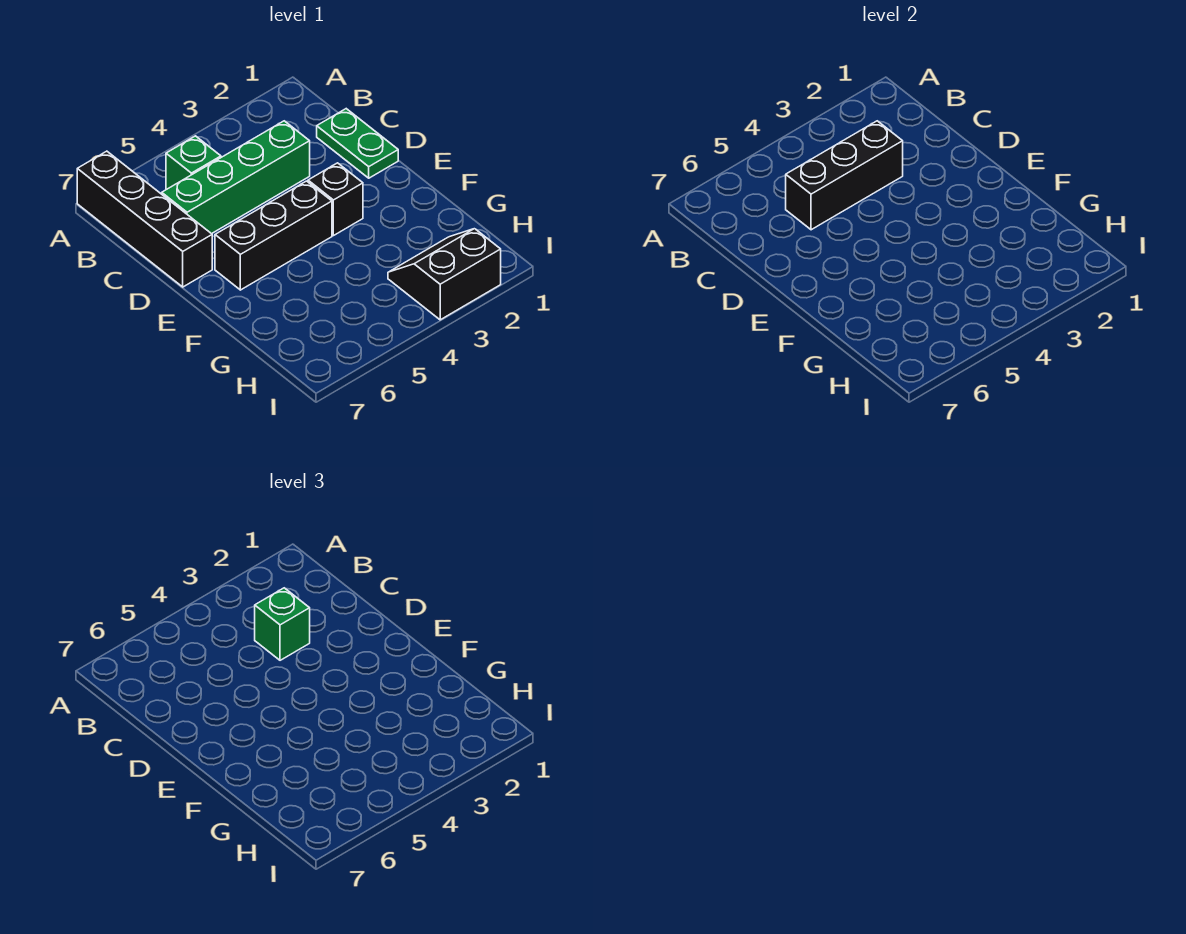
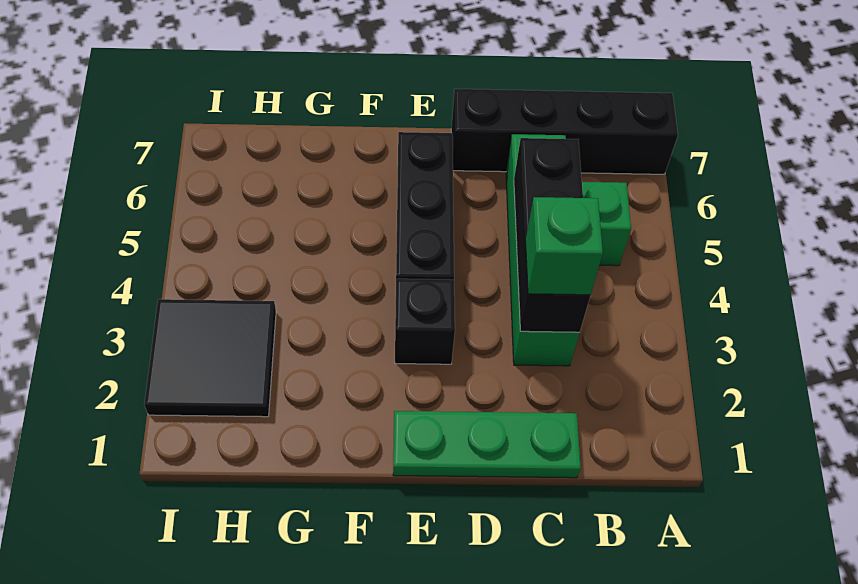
green plate C1:D1 level 1 -> green plate C1:E1 level 1
black slope H2:I3 level 1 top I -> black tile H2:I3 level 1

